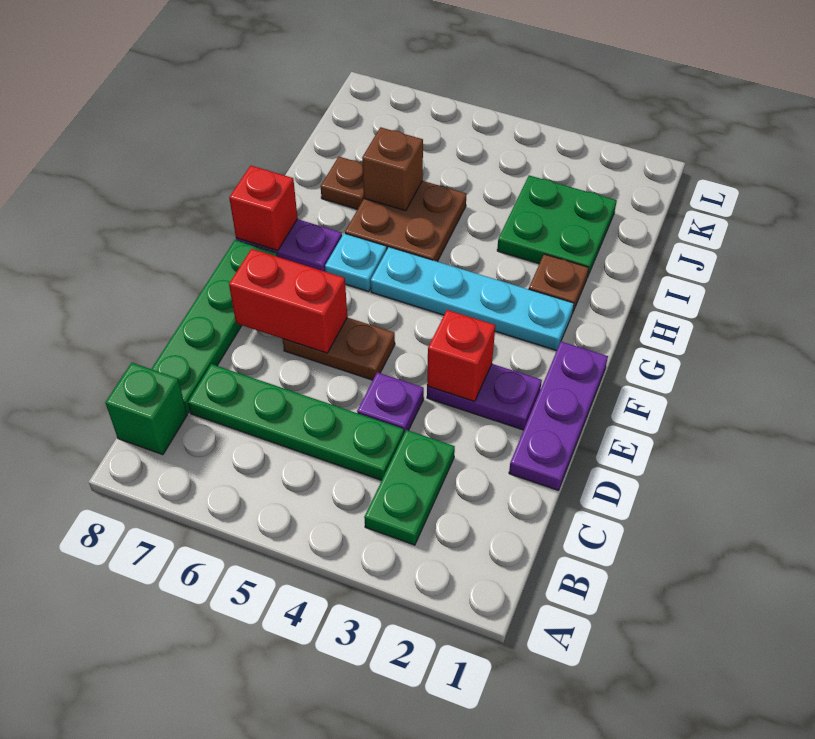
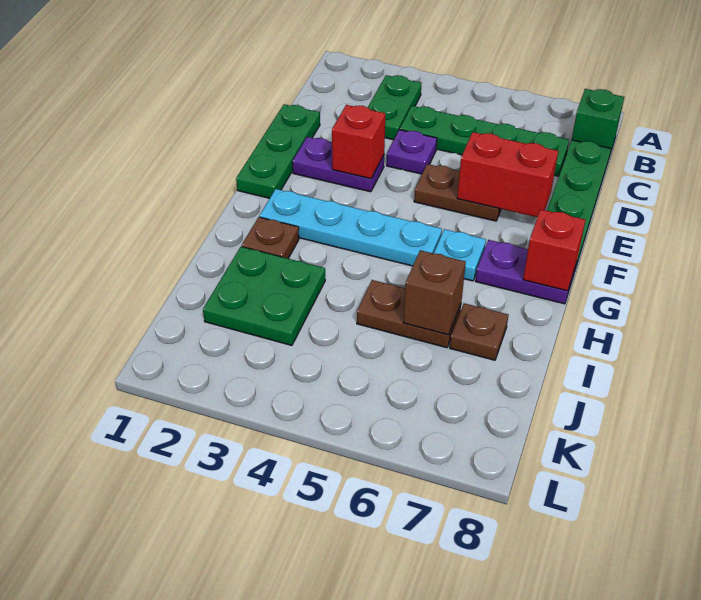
purple plate D1:F1 level 1 -> green plate D1:F1 level 1
brown plate H5:I6 level 1 -> brown plate I5:I6 level 1

